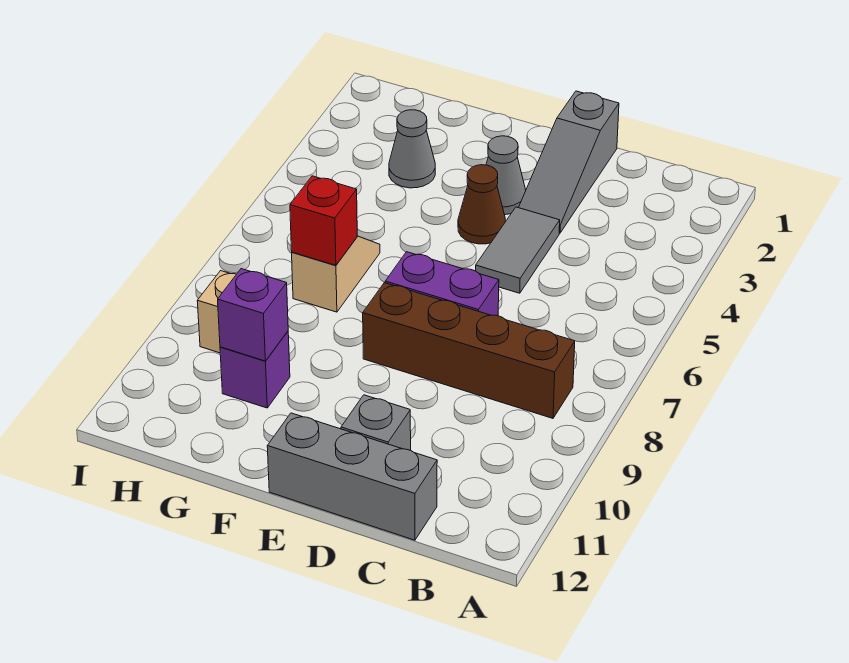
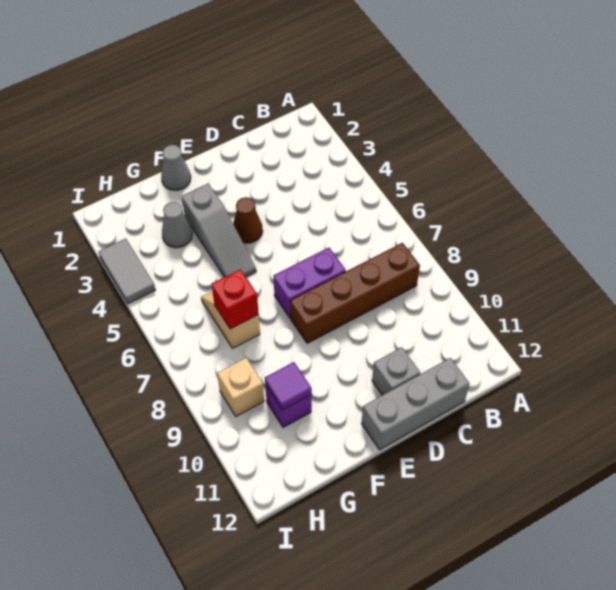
grey slope D1:D3 level 1 top 1 -> grey slope F3:F5 level 1 top 3
grey tile D4:D5 level 1 -> grey tile I3:I4 level 1
grey cone E3 level 1 -> grey cone F1 level 1
purple brick G10 level 2 -> purple tile G10 level 2

